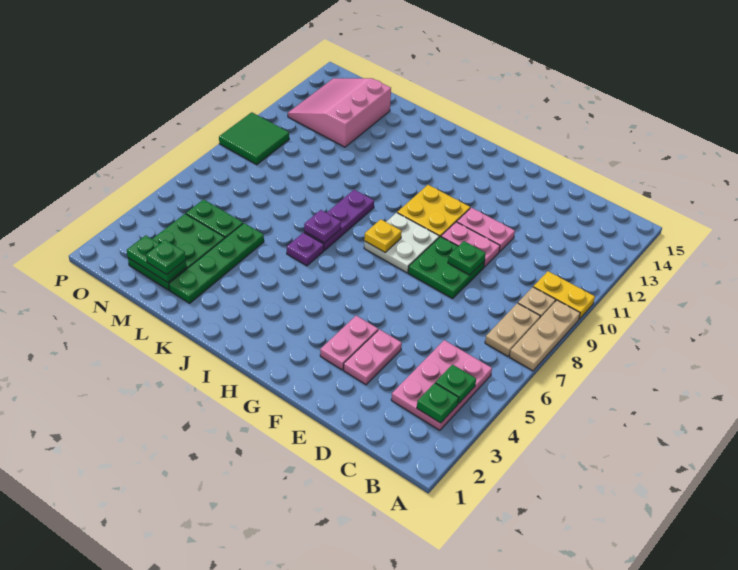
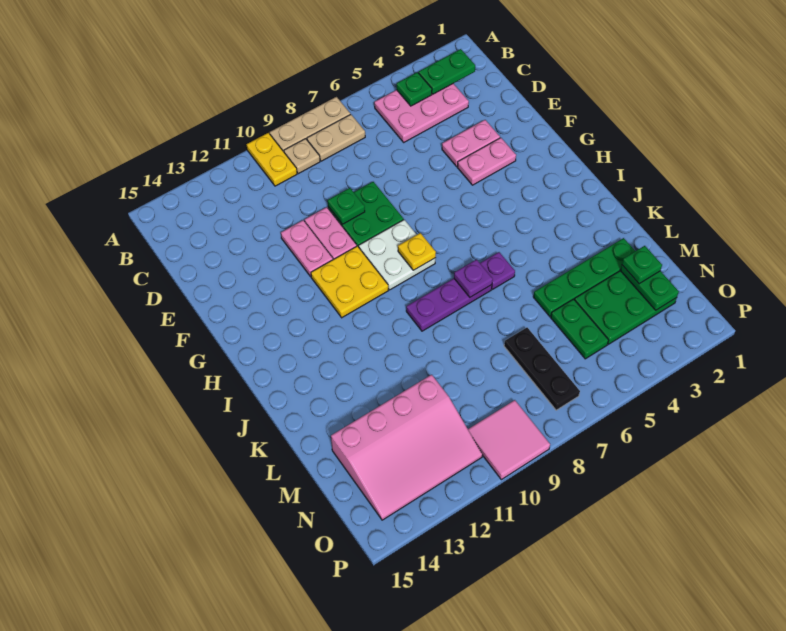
green plate B3 level 2 -> green plate B2:B3 level 2
none -> black plate M7:O7 level 1
pink slope M12:O14 level 1 top M -> pink slope M11:O14 level 1 top M
green tile O9:P10 level 1 -> pink tile O9:P10 level 1

